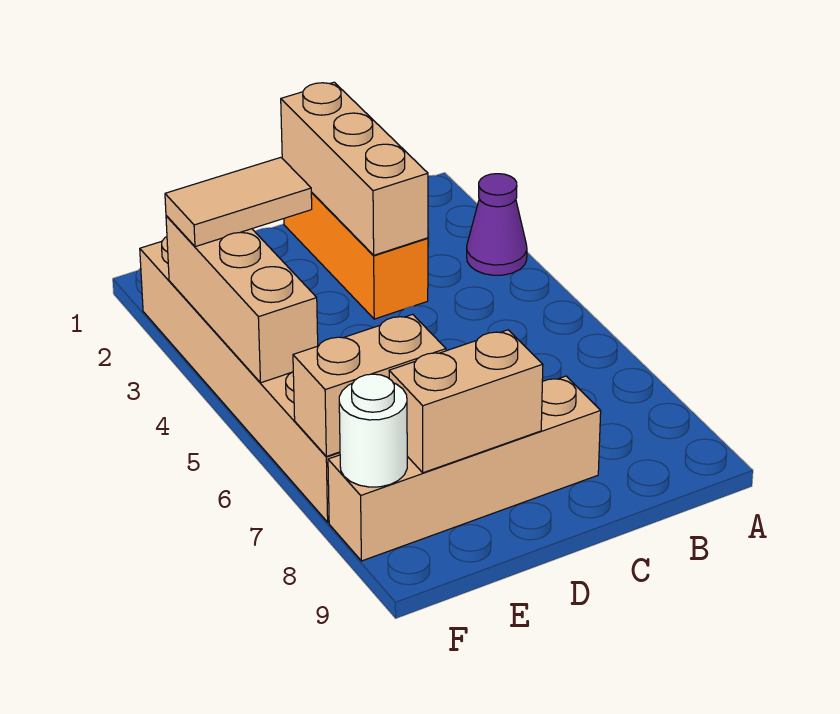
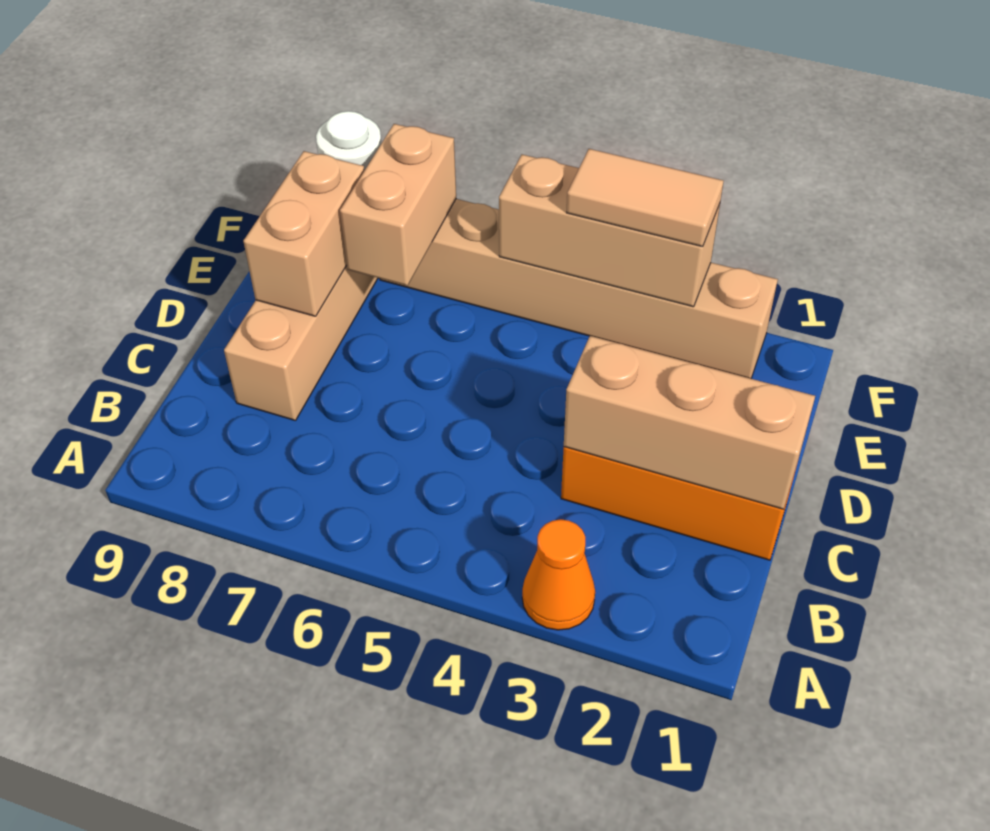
purple cone A3 level 1 -> orange cone A3 level 1
tan tile E3:F3 level 3 -> tan tile F3:F4 level 3

